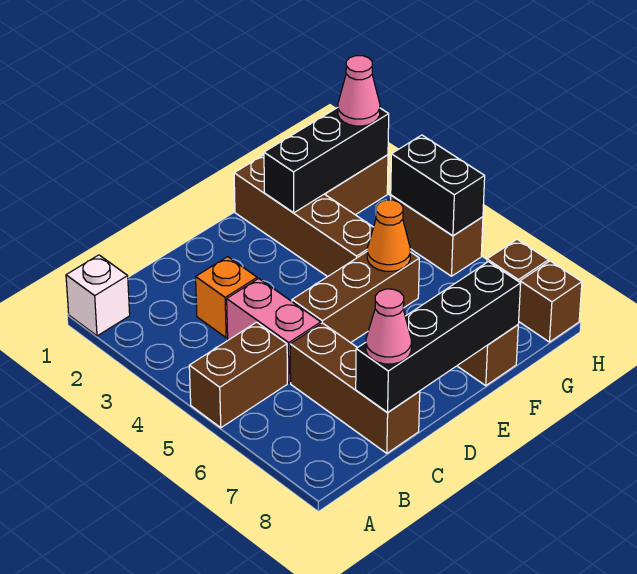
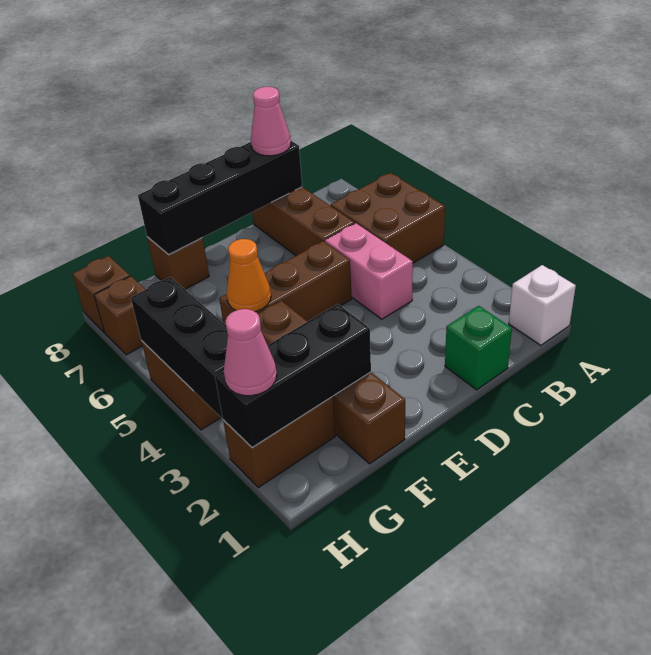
brown brick A5:B5 level 1 -> brown brick A5:B6 level 1
none -> green brick C1 level 1
orange brick C3 level 1 -> none
black brick H4:H5 level 2 -> black brick H3:H5 level 2

